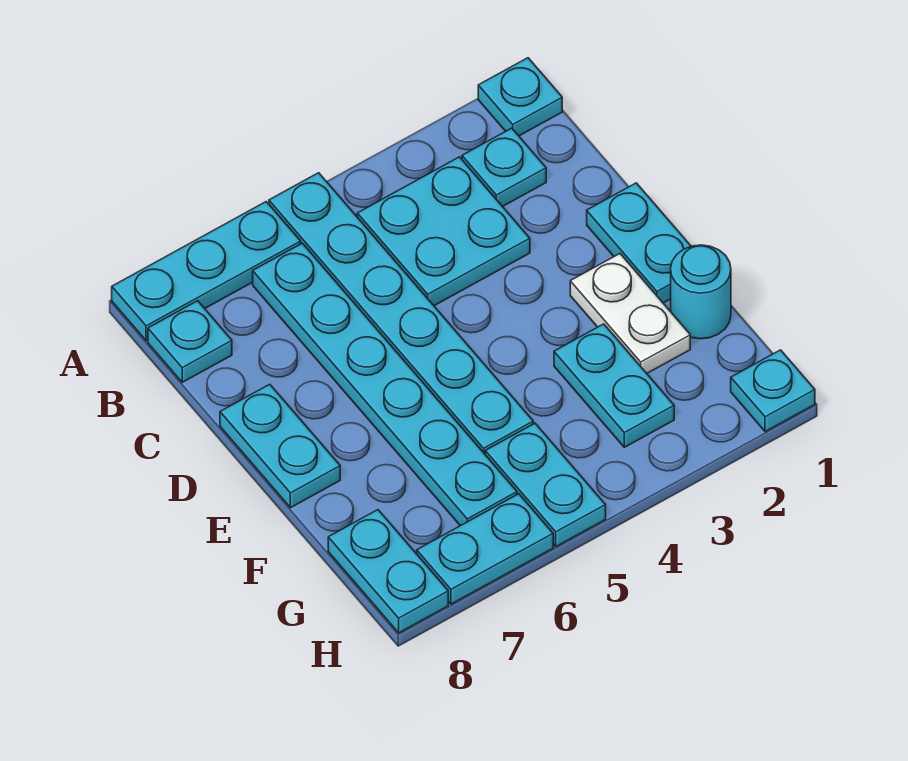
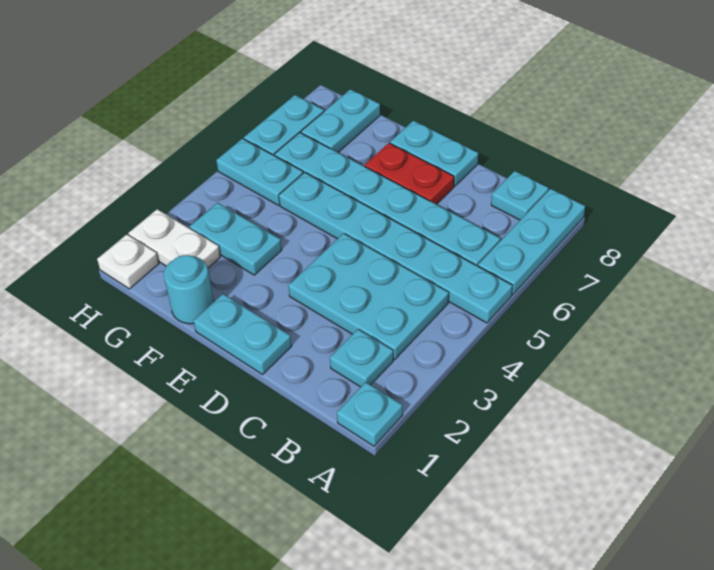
cyan plate B3:C4 level 1 -> cyan plate B3:D4 level 1
none -> red plate D7:E7 level 1
white plate E2:F2 level 1 -> white plate G2:H2 level 1
cyan plate G8:H8 level 1 -> cyan plate G7:G8 level 1
cyan plate H1 level 1 -> white plate H1 level 1

